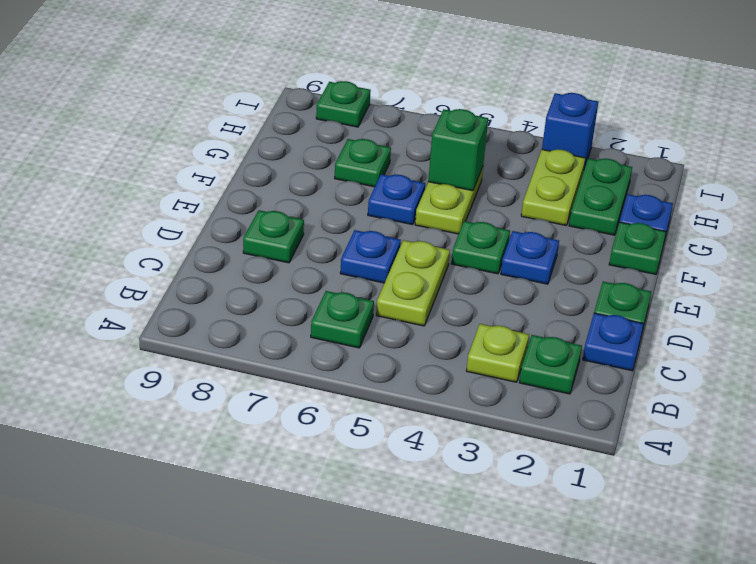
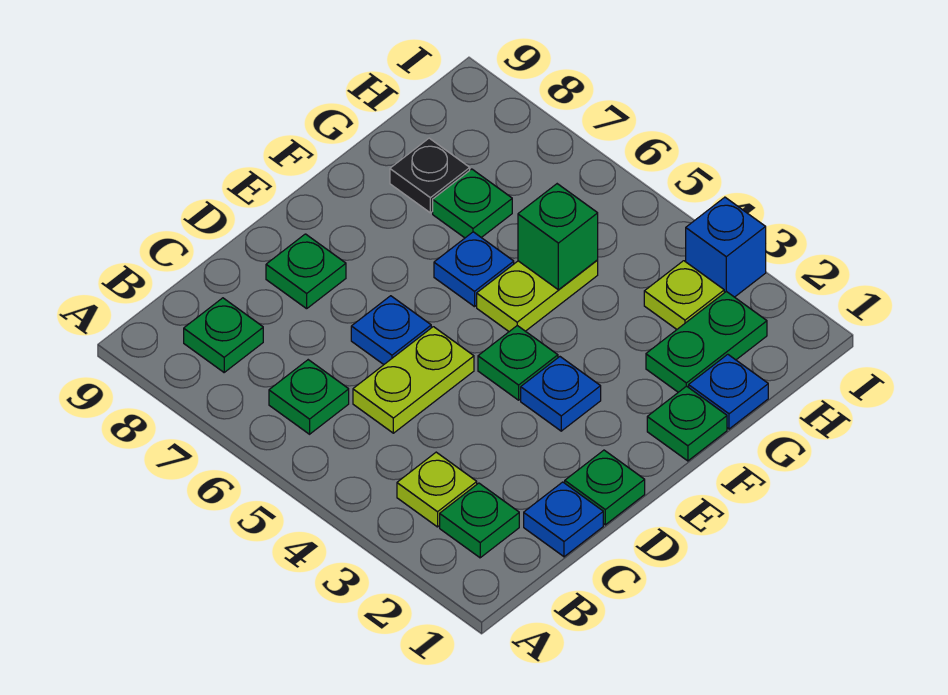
lime plate G3:H3 level 1 -> lime plate H3 level 1
none -> black plate G8 level 1
green plate I8 level 1 -> green plate B8 level 1

